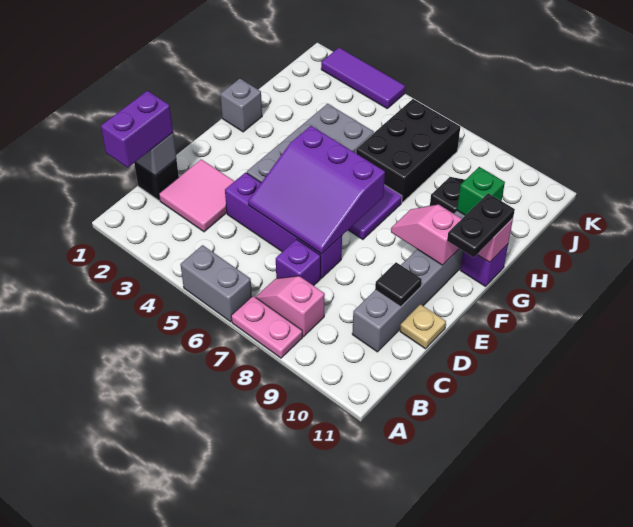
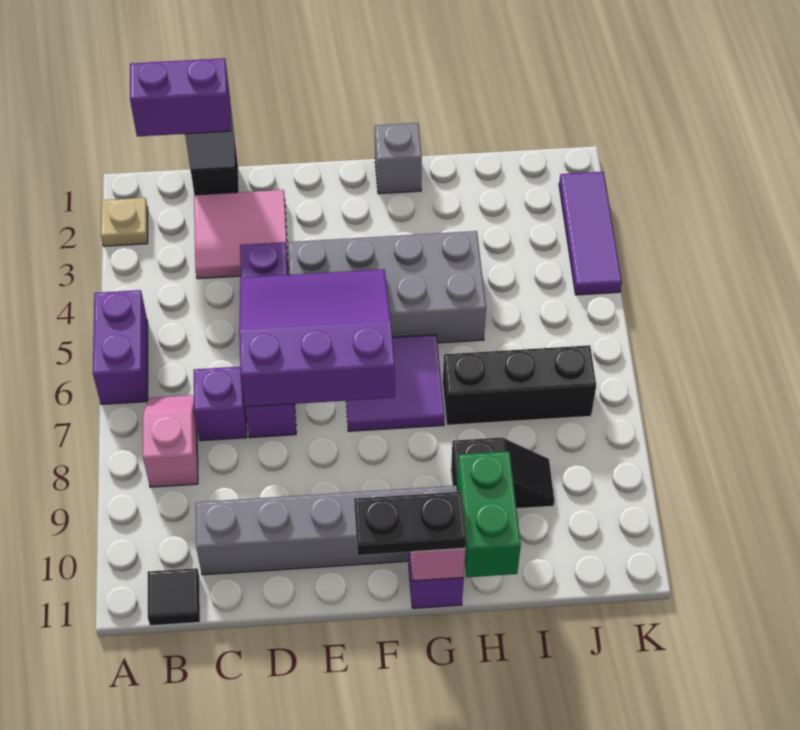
grey brick A5:A6 level 1 -> purple brick A5:A6 level 1
pink plate A7:A8 level 1 -> none
purple slope D5:F7 level 2 top F -> purple slope D5:F7 level 2 top 7
black tile D10 level 2 -> black tile B11 level 1
tan plate D11 level 1 -> tan plate A2 level 1
pink slope F9:F10 level 2 top 10 -> none
black brick H6:J7 level 1 -> black brick H7:J7 level 1
green brick H10 level 2 -> green brick H10:H11 level 2

